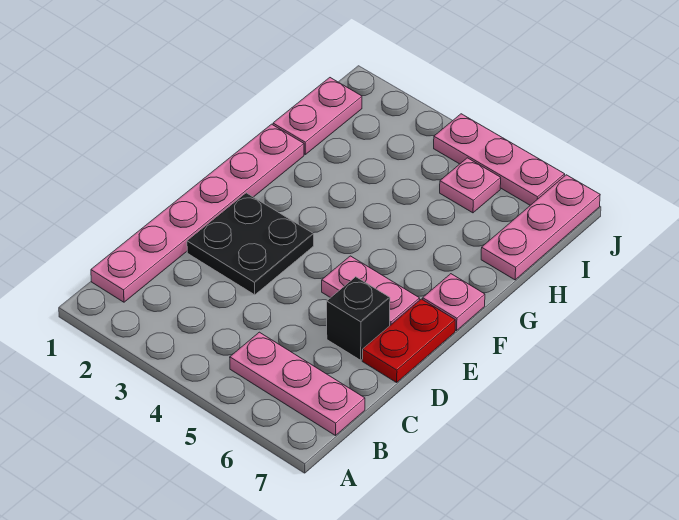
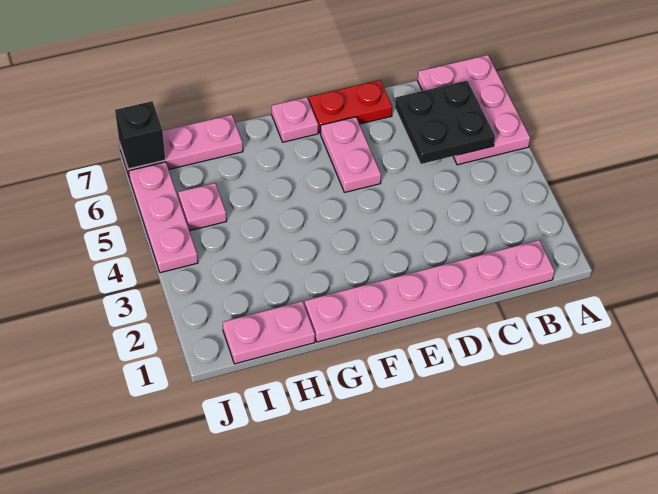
pink plate B5:B7 level 1 -> pink plate A5:B7 level 1
black plate D2:E3 level 1 -> black plate B5:C6 level 2
black brick D6 level 1 -> black brick J7 level 2

